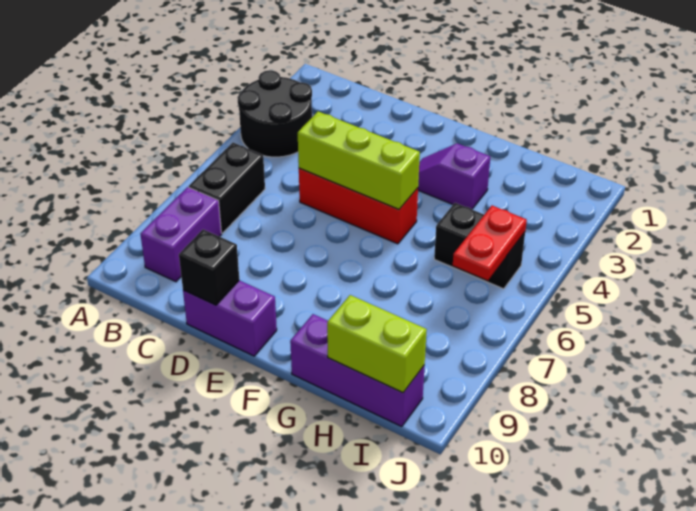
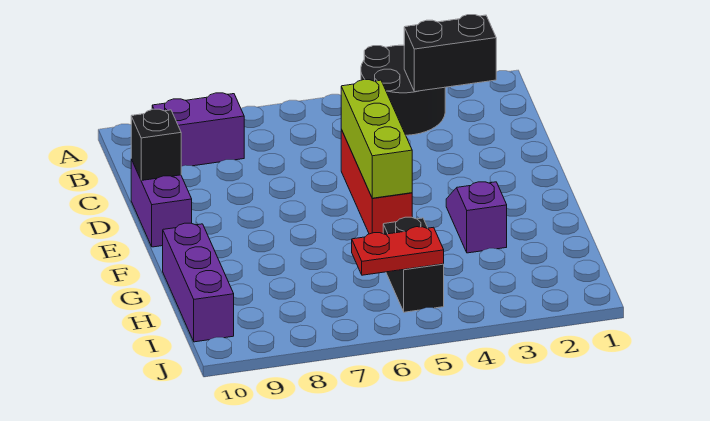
black brick B6:B7 level 1 -> black brick B2:B3 level 2
lime brick H10:I10 level 2 -> none

